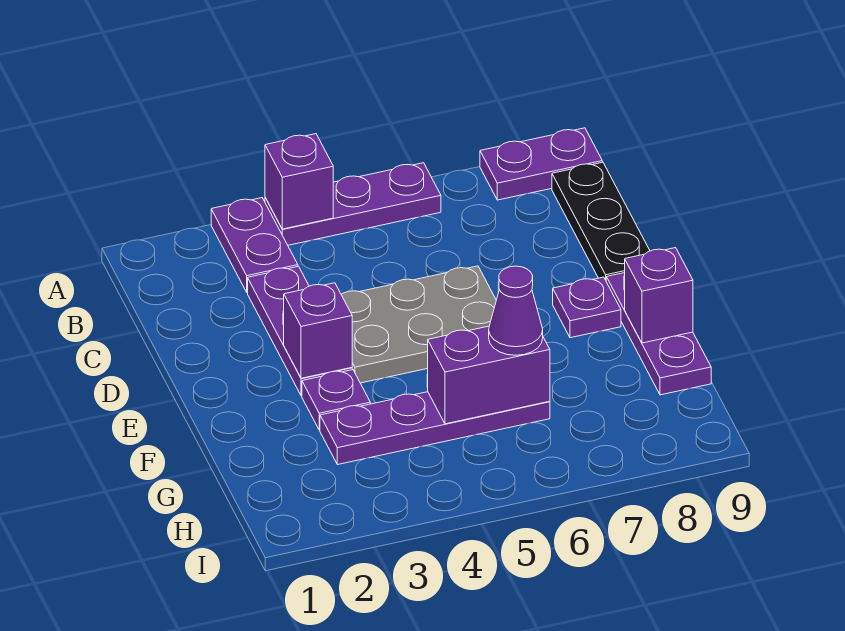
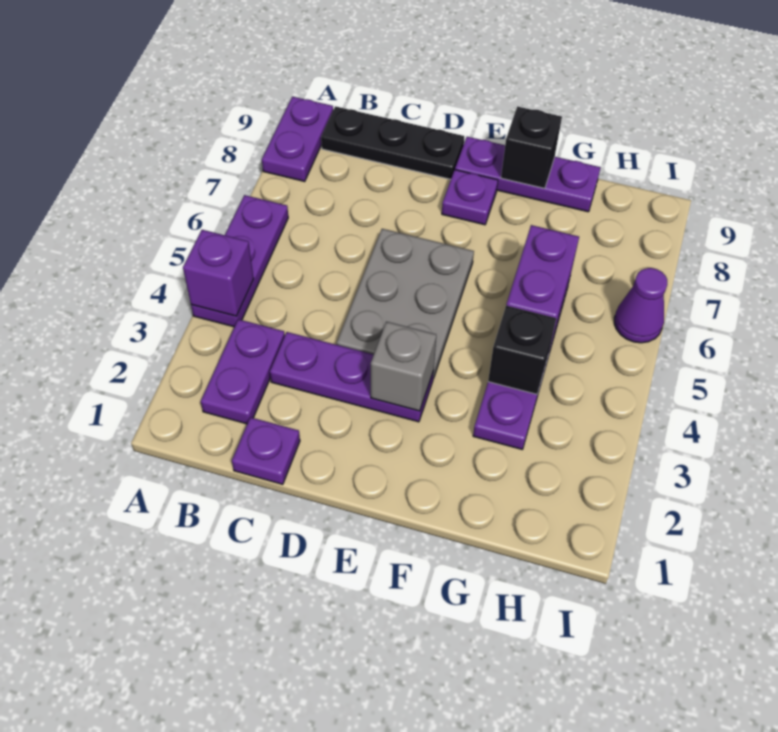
purple plate A3:B3 level 1 -> purple plate B2:B3 level 1
purple brick E3 level 2 -> grey brick E3 level 2
purple plate F3 level 1 -> purple plate C1 level 1
purple brick F9 level 2 -> black brick F9 level 2
none -> black brick G4 level 2
purple cone G6 level 3 -> purple cone I6 level 1

